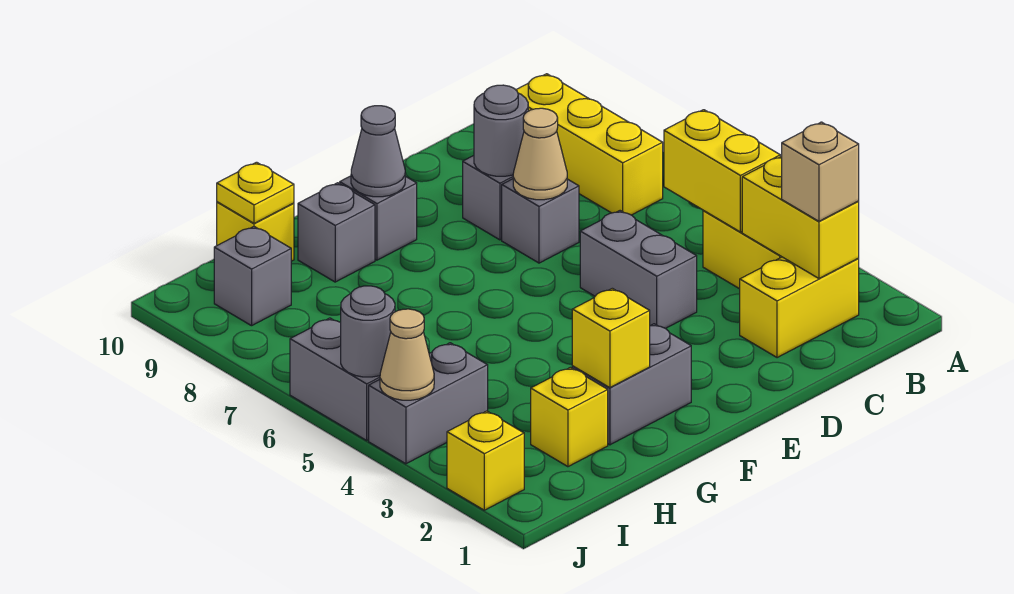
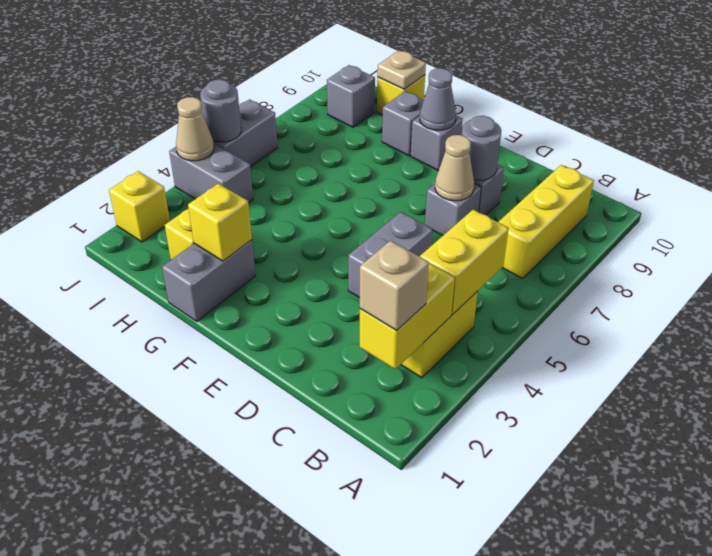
yellow brick B2:C2 level 1 -> none
grey brick F2:G2 level 1 -> grey brick G1:G2 level 1
yellow plate H10 level 2 -> tan plate H10 level 2

